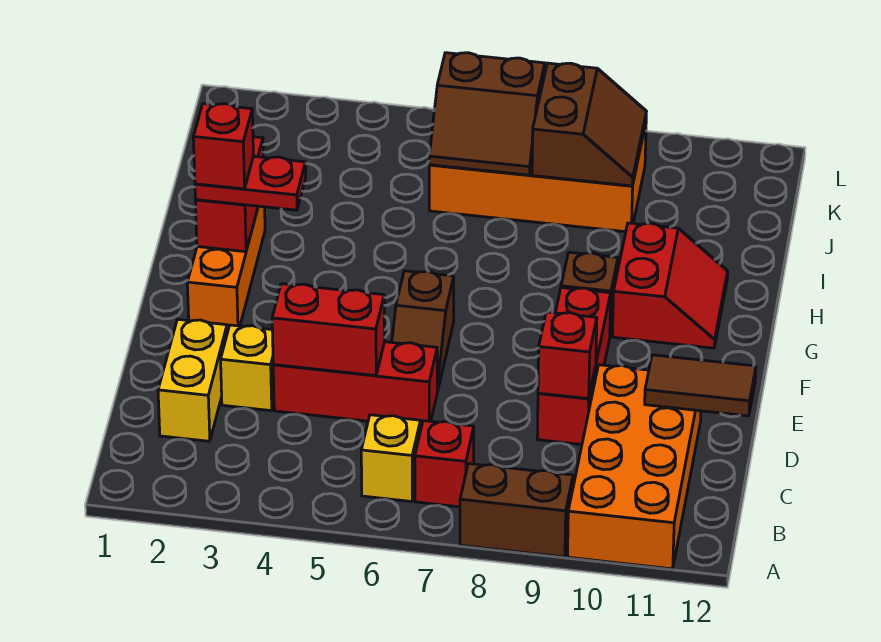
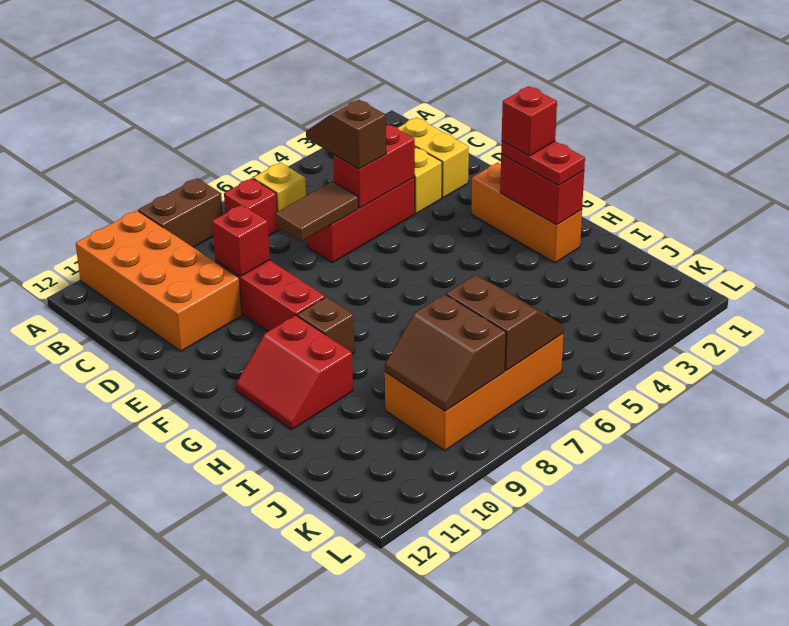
brown tile D11:D12 level 2 -> brown tile D6:D7 level 2
brown slope E6:F6 level 1 top F -> brown slope C5:D5 level 3 top D
red plate G2:G3 level 3 -> red plate G2:H2 level 3
brown slope J6:K7 level 2 top K -> brown slope J6:K7 level 2 top 7

